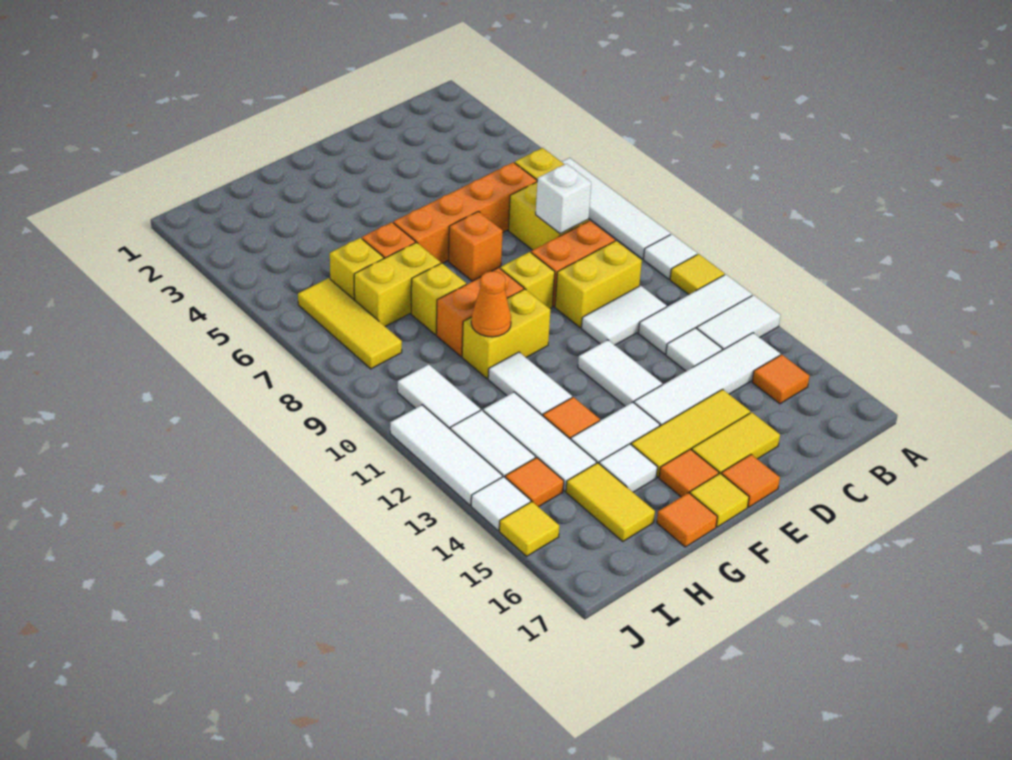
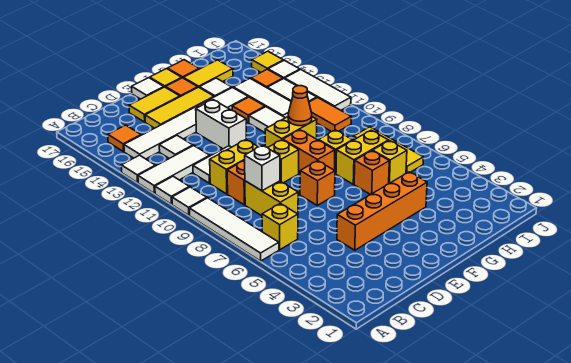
yellow tile A11 level 1 -> white tile A11 level 1
white tile A13:B13 level 1 -> white tile A13 level 1
orange brick C6:F6 level 1 -> orange brick D4:G4 level 1
white tile E12:E13 level 1 -> white brick E12:E13 level 1
orange tile E17 level 1 -> white tile E17 level 1
orange brick F9:G9 level 1 -> orange brick F8:F9 level 1
yellow tile H15:H16 level 1 -> yellow tile G16:H16 level 1
white tile I10:I11 level 1 -> orange tile I10:I11 level 1

